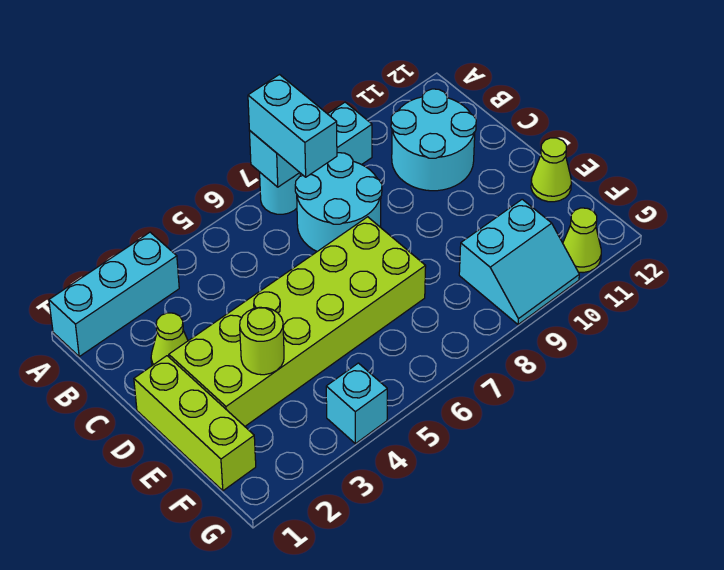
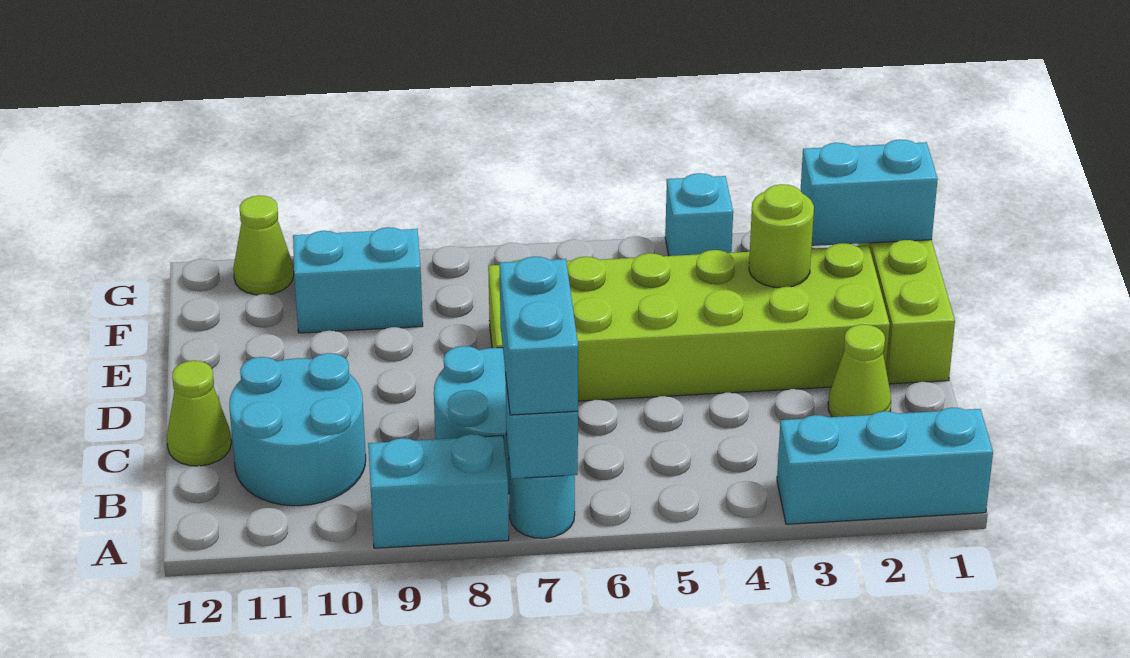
lime cone E12 level 1 -> lime cone C12 level 1
none -> cyan brick F1:F2 level 2

